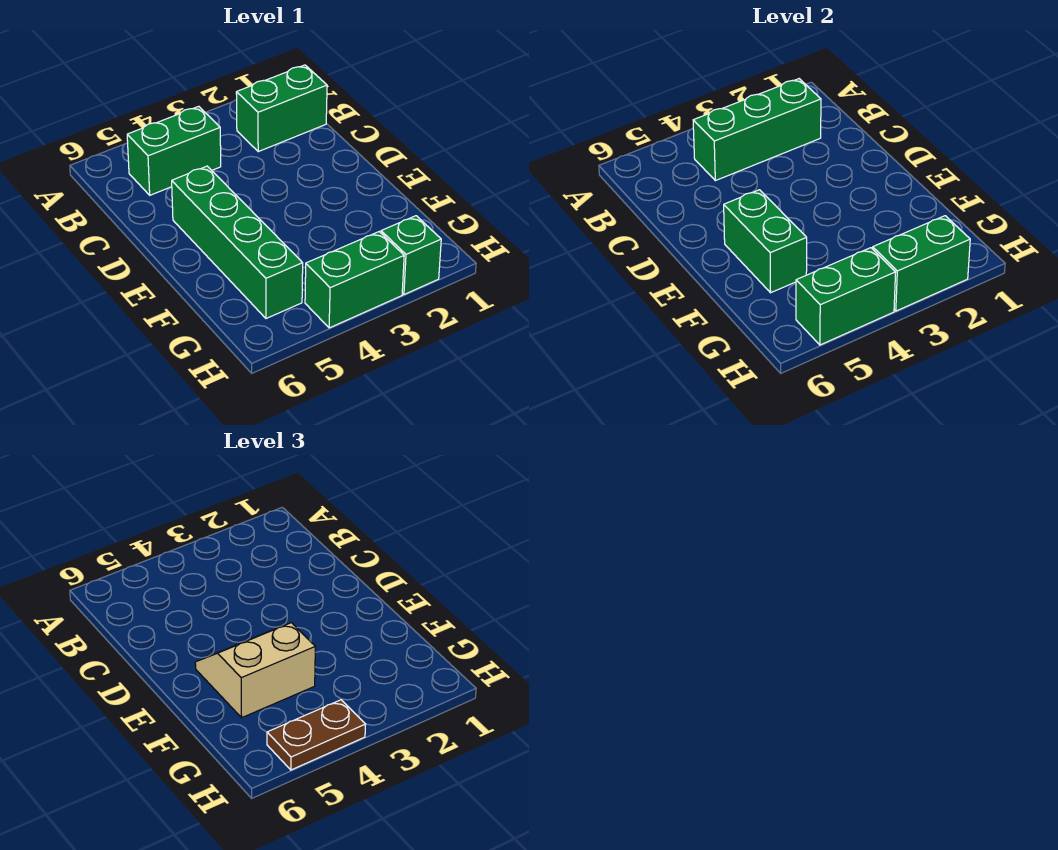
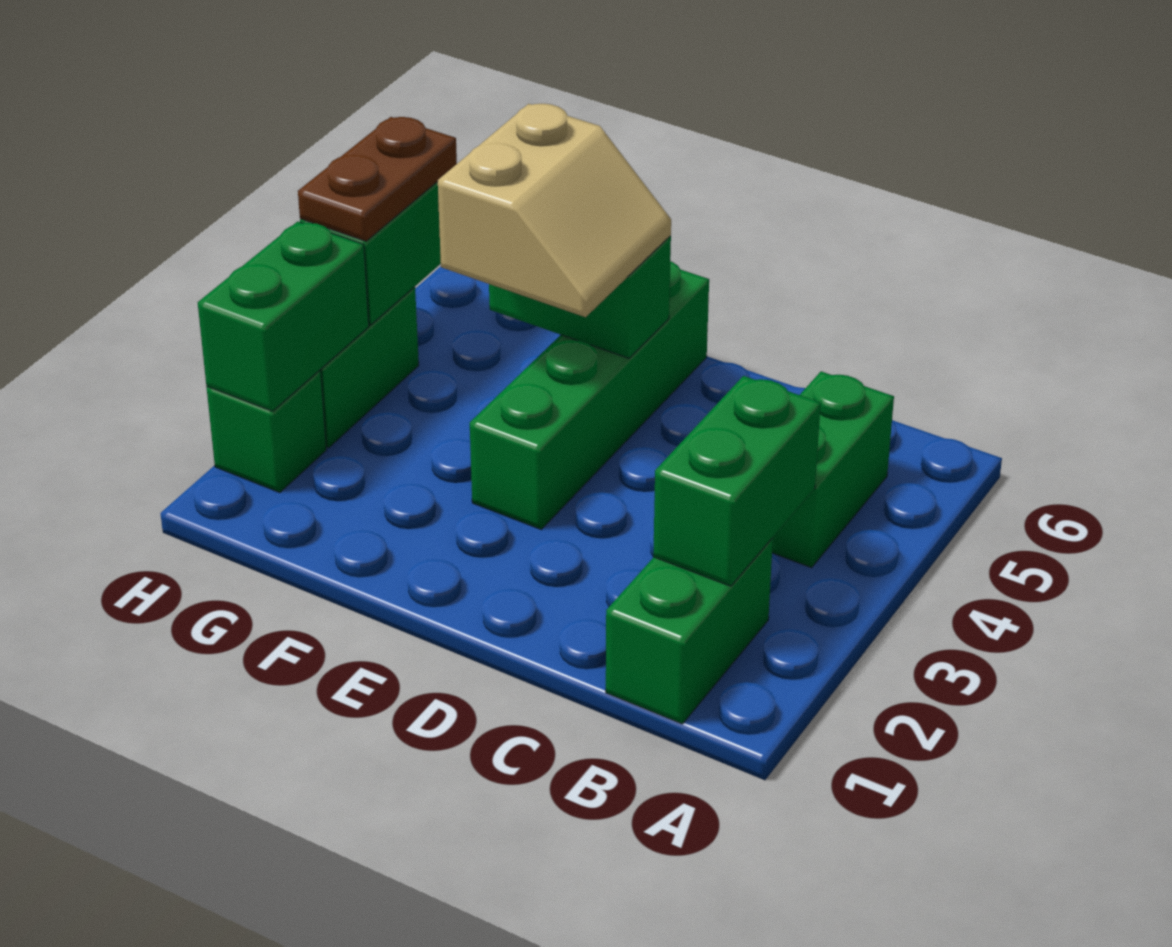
green brick B2:B4 level 2 -> green brick B2:B3 level 2
green brick D5:G5 level 1 -> green brick E3:E6 level 1

